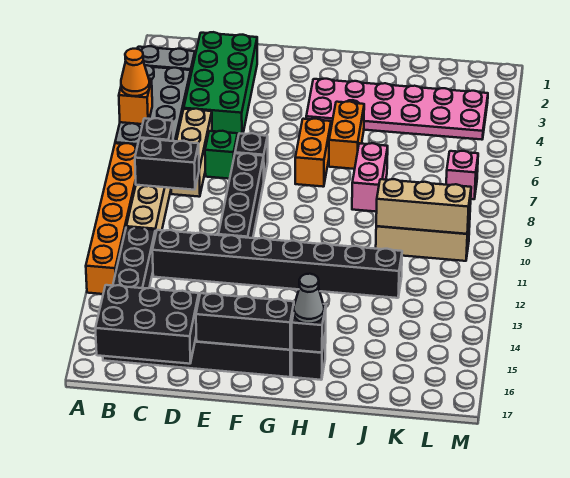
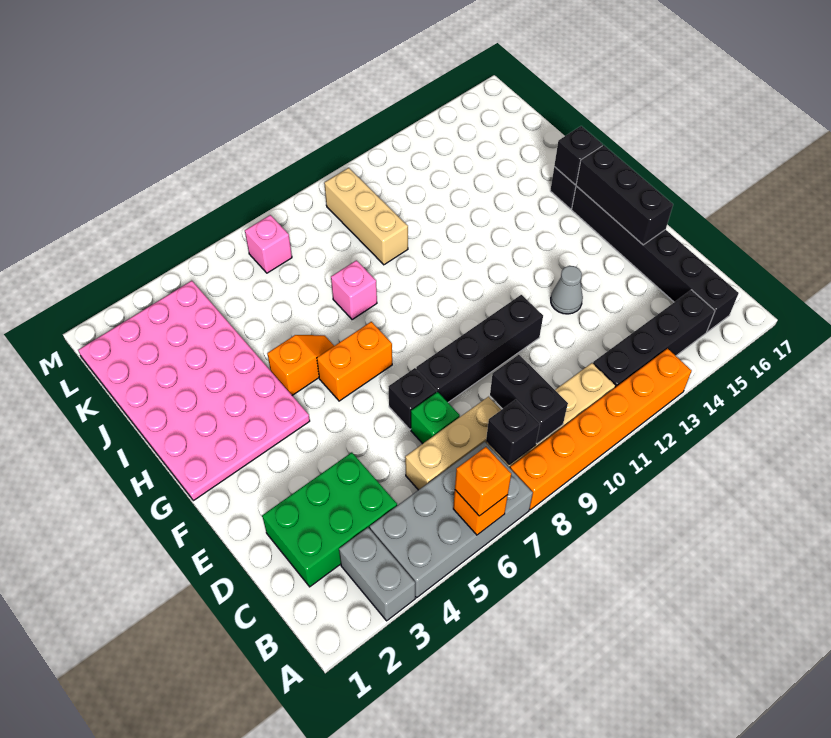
orange cone A6 level 3 -> orange brick A6 level 3
black brick B16:D17 level 2 -> none
green brick C2:D5 level 1 -> green brick C2:D4 level 1
black brick C12:J12 level 1 -> none
pink plate G3:L4 level 1 -> pink plate G1:L4 level 1
orange brick H5:H6 level 1 -> orange slope H5:H6 level 1 top 5
grey cone H16 level 3 -> grey cone E13 level 1
pink brick I7:I8 level 1 -> pink brick I8 level 1
tan brick J10:L10 level 2 -> none

